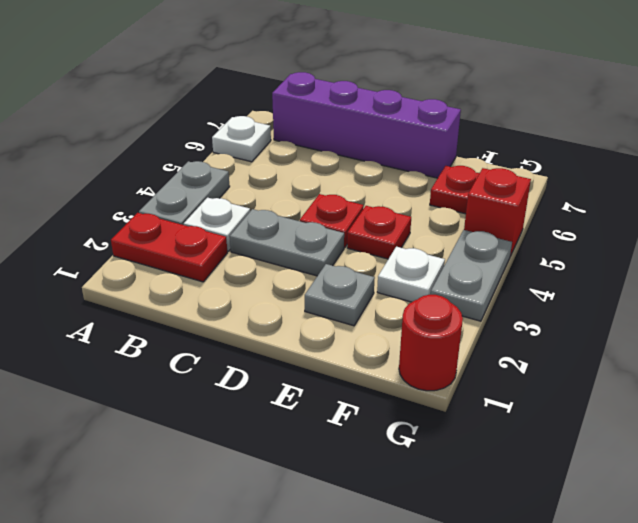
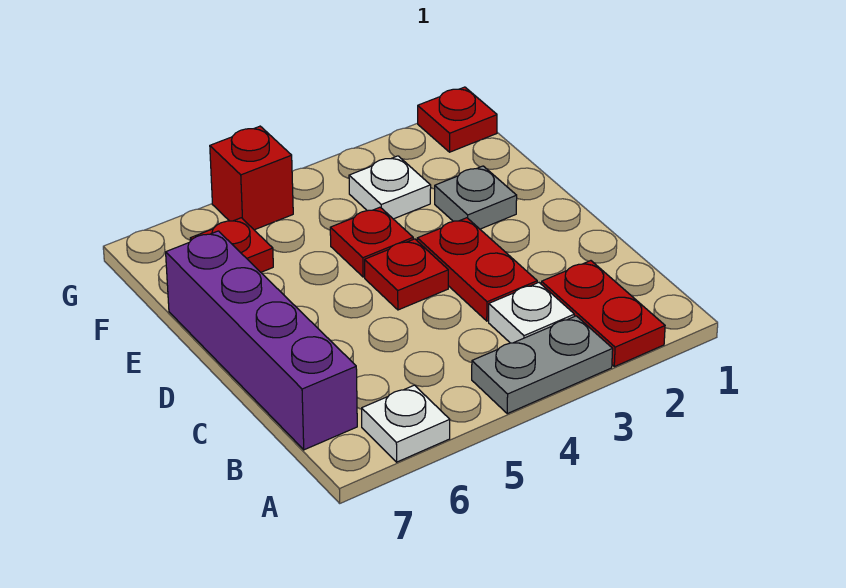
grey plate C3:D3 level 1 -> red plate C3:D3 level 1
red round brick G1 level 1 -> red plate G1 level 1
grey plate G3:G4 level 1 -> none

